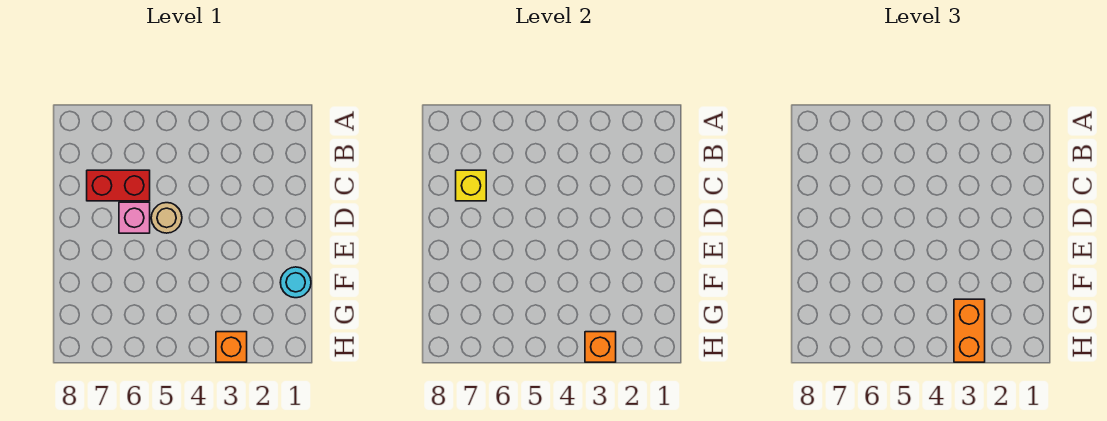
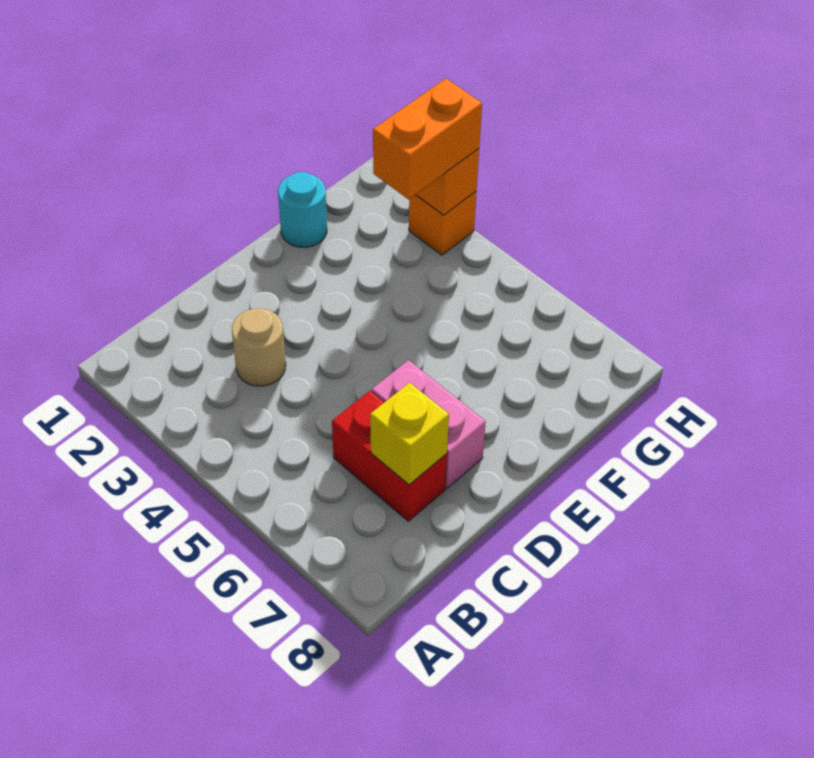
tan round brick D5 level 1 -> tan round brick C3 level 1
pink brick D6 level 1 -> pink brick D6:D7 level 1

